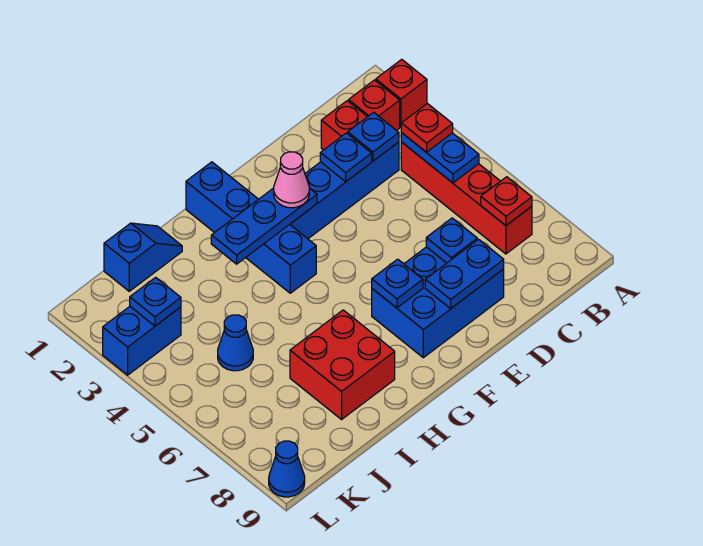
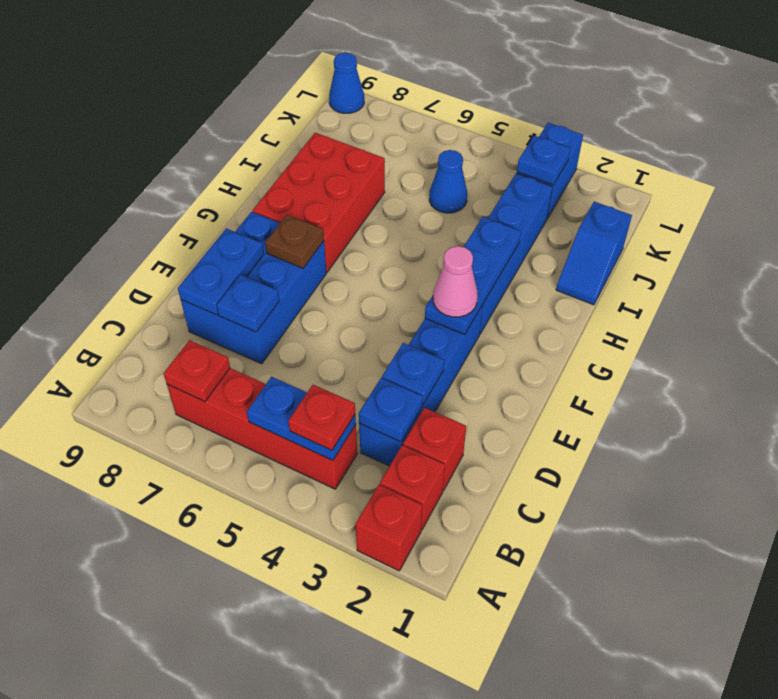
blue plate F7 level 2 -> brown plate F7 level 2
blue brick G1:G4 level 1 -> blue brick G3:J3 level 1
red brick H7:I8 level 1 -> red brick G7:I8 level 1

